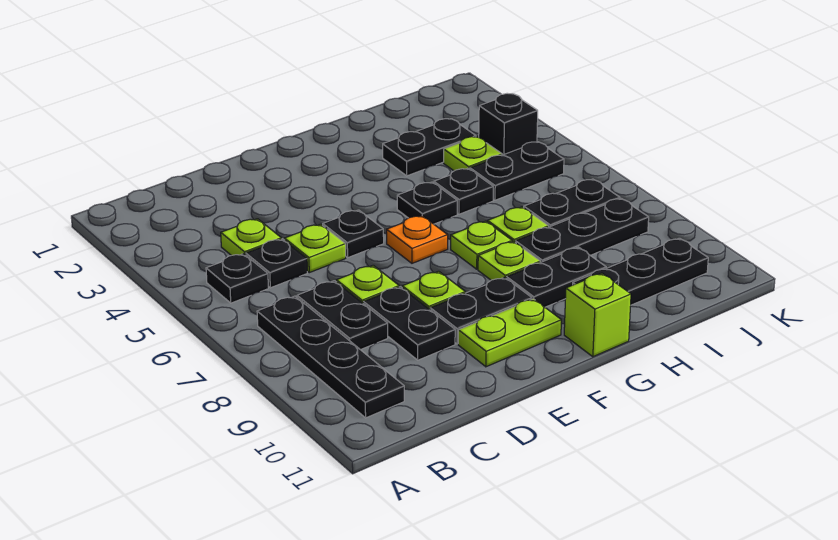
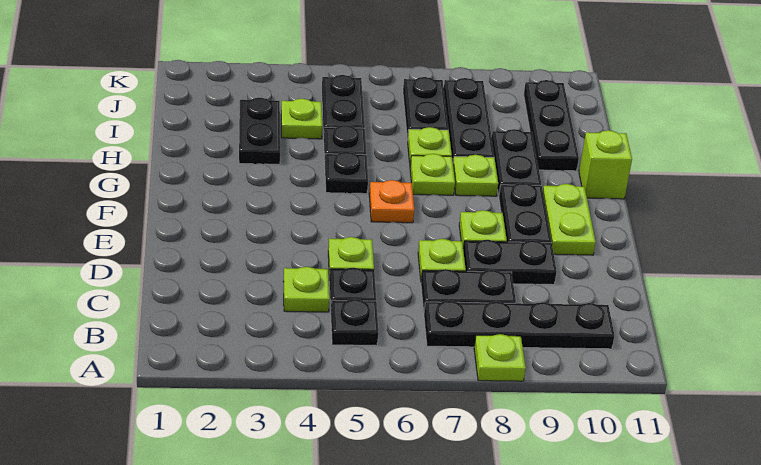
none -> lime plate A8 level 1
black plate E5 level 1 -> none
black brick J4 level 1 -> none

